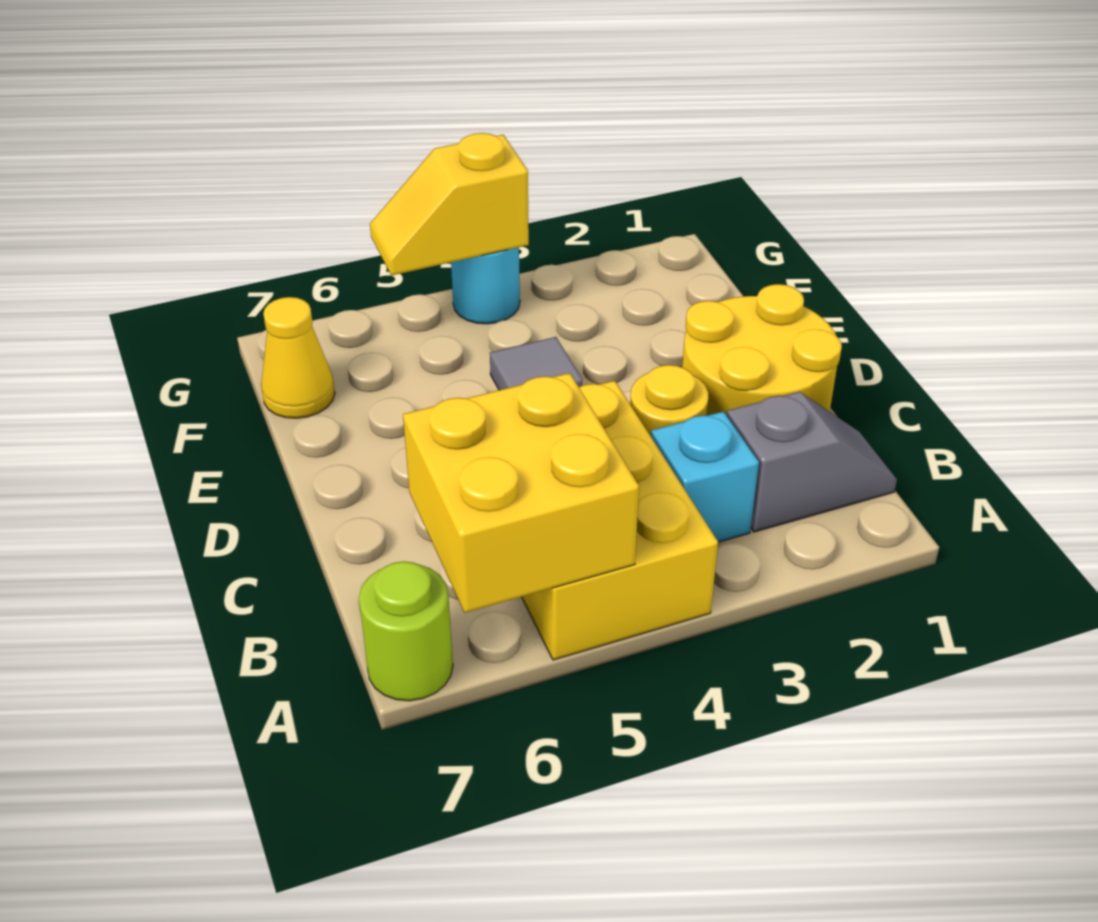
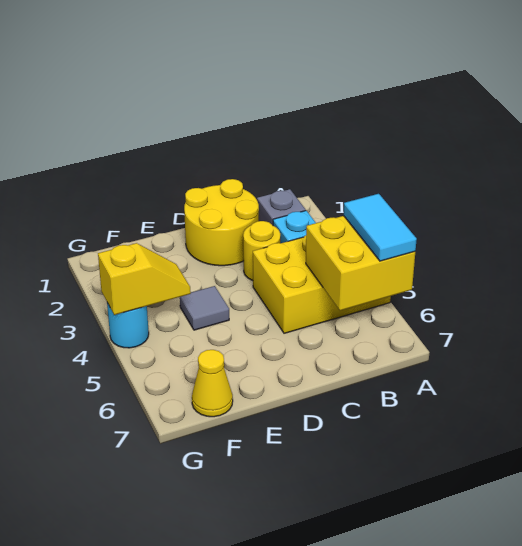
none -> cyan tile A5:A6 level 3
lime round brick A7 level 1 -> none
yellow slope G4:G5 level 2 top 4 -> yellow slope F4:G4 level 2 top G

